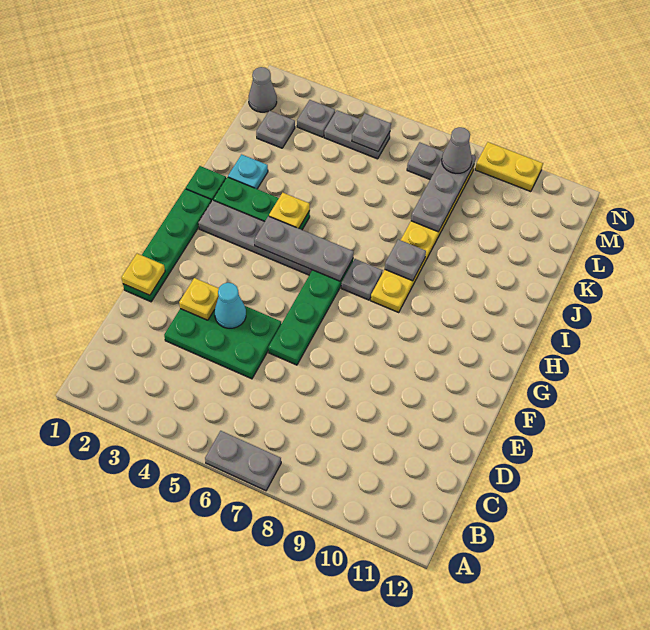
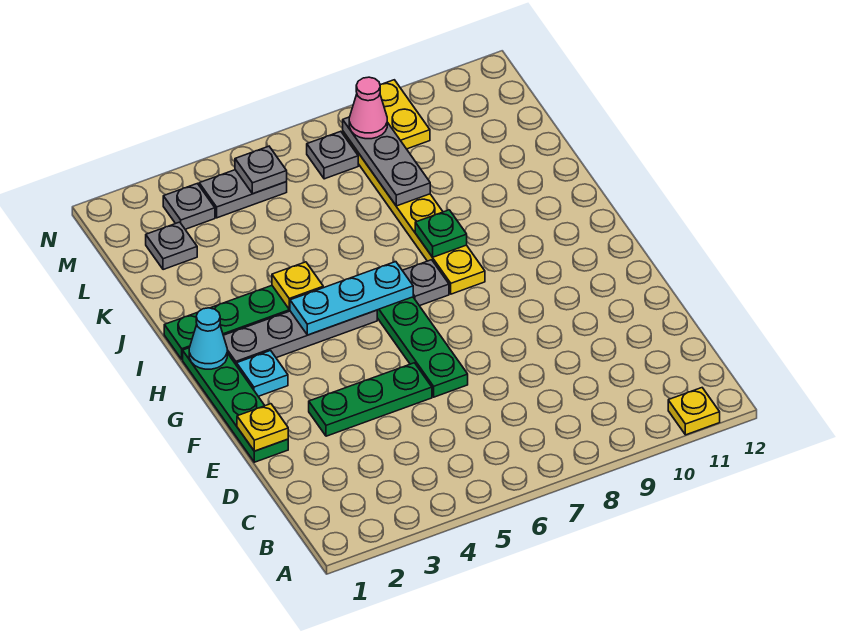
grey plate A6:A7 level 1 -> none
green plate D3:E5 level 1 -> green plate E3:E5 level 1
yellow plate E3 level 2 -> yellow plate A11 level 1
cyan cone E4 level 2 -> cyan cone H1 level 2
grey plate H4:H6 level 2 -> cyan plate H4:H6 level 2
grey plate I8 level 2 -> green plate I8 level 2
cyan plate J2 level 1 -> cyan plate G2 level 1
grey cone M1 level 1 -> none
grey cone M8 level 3 -> pink cone M8 level 3
yellow plate N9:N10 level 1 -> yellow plate M9:N9 level 1

